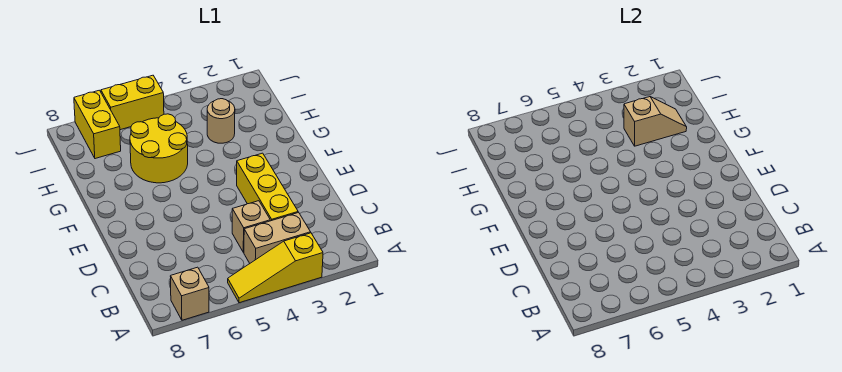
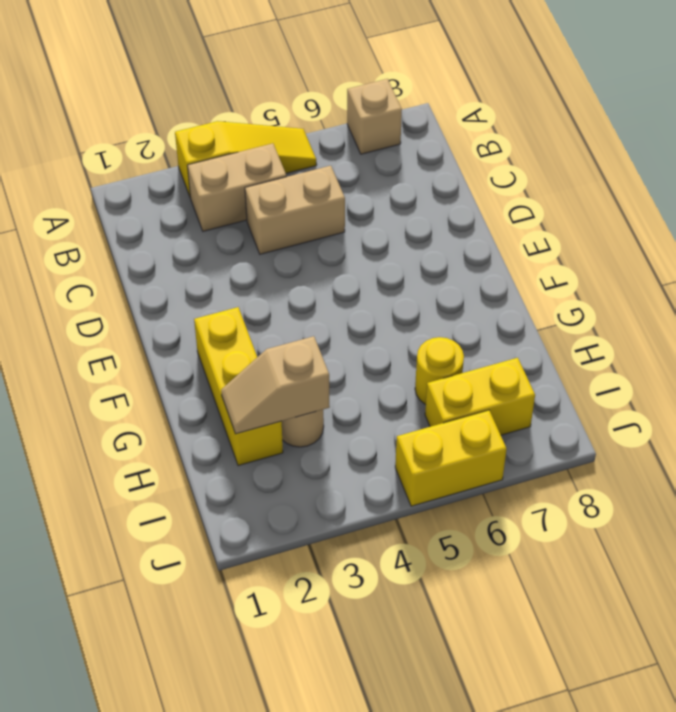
yellow brick C3:E3 level 1 -> yellow brick F2:H2 level 1
tan brick C4 level 1 -> tan brick C4:C5 level 1
yellow round brick G5:H6 level 1 -> yellow round brick H6 level 1
yellow brick I7:J7 level 1 -> yellow brick I6:I7 level 1

